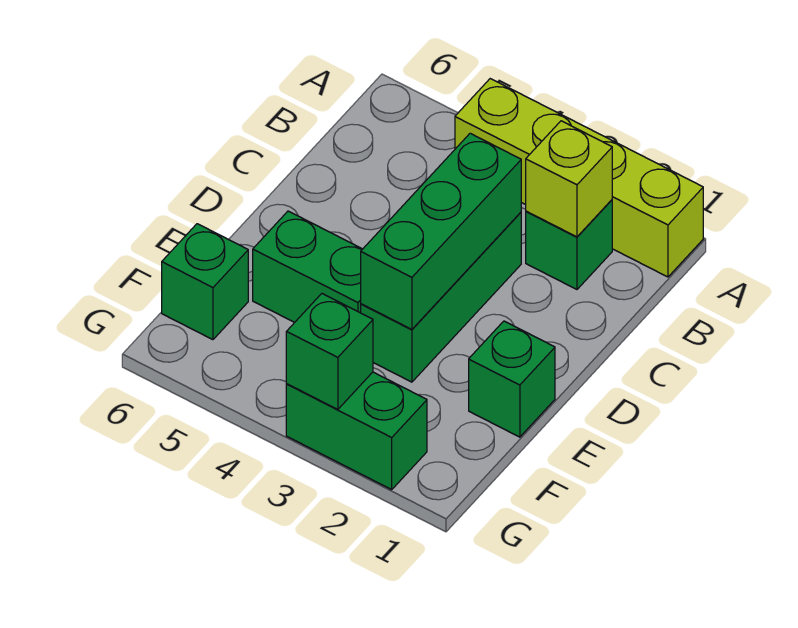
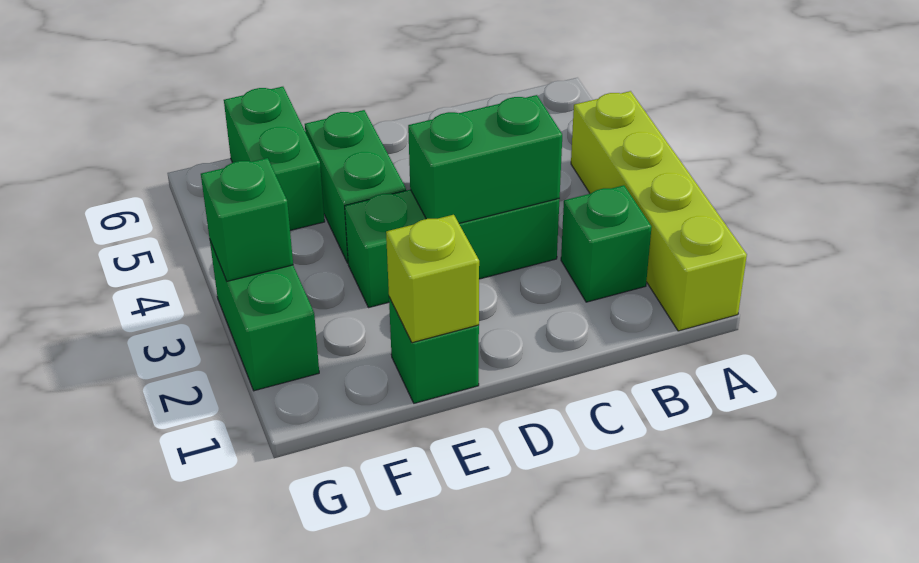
lime brick B2 level 2 -> lime brick E1 level 2
green brick C3:E3 level 2 -> green brick C3:D3 level 2
green brick F6 level 1 -> green brick F5:F6 level 1

